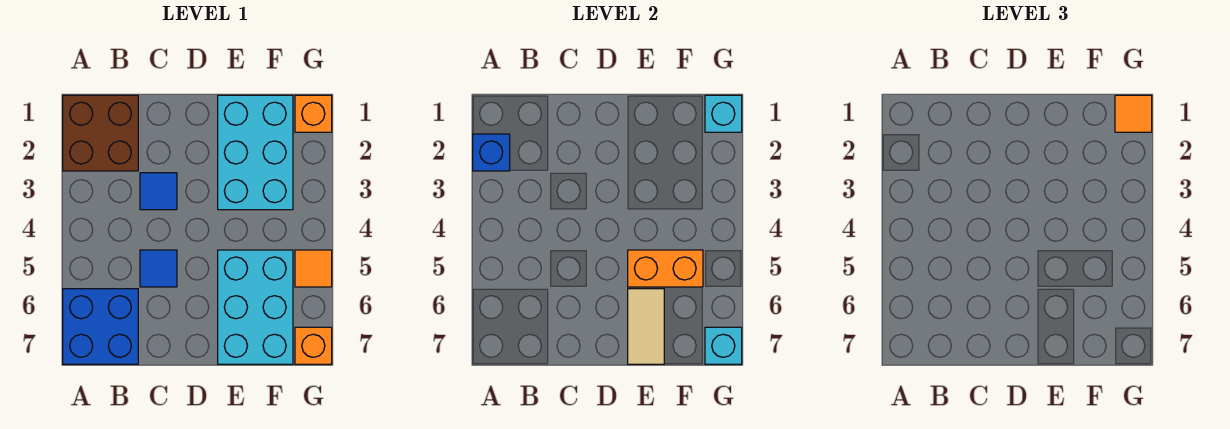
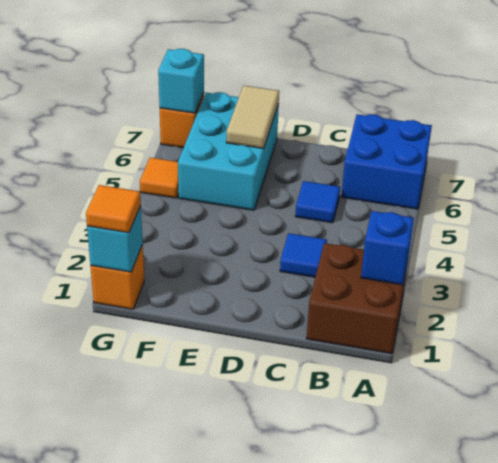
cyan brick E1:F3 level 1 -> none
orange brick E5:F5 level 2 -> none

